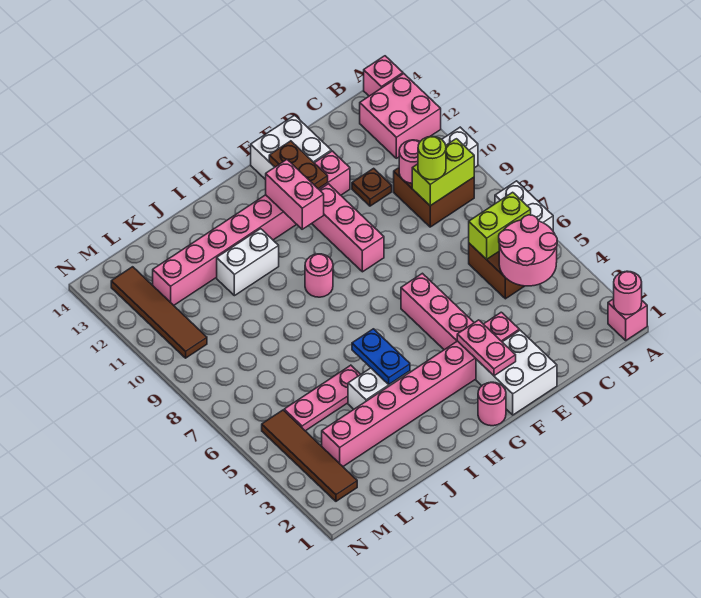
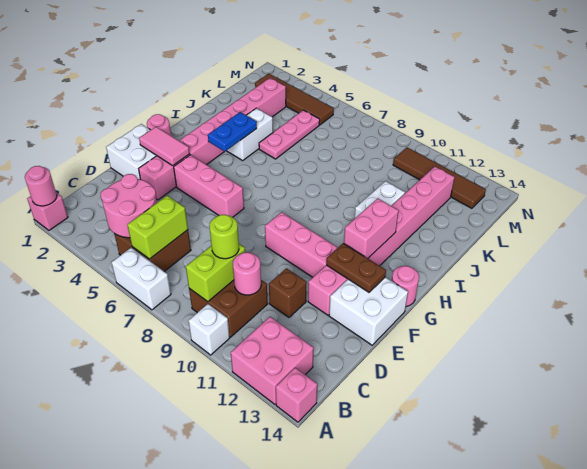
brown plate D11 level 1 -> brown brick D11 level 1
pink plate F2:F3 level 2 -> pink tile F2:F3 level 2
pink brick G11:G12 level 2 -> pink brick G12:H12 level 2
pink round brick H9 level 1 -> pink round brick G14 level 1
blue plate I4:I5 level 2 -> blue plate H4:I4 level 2

